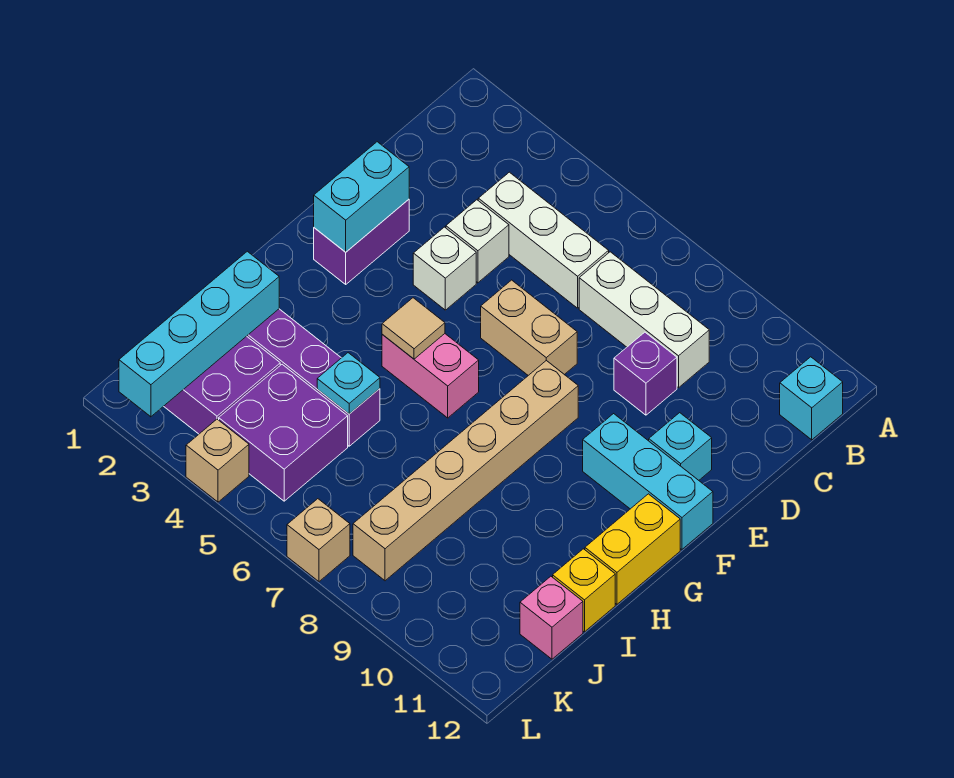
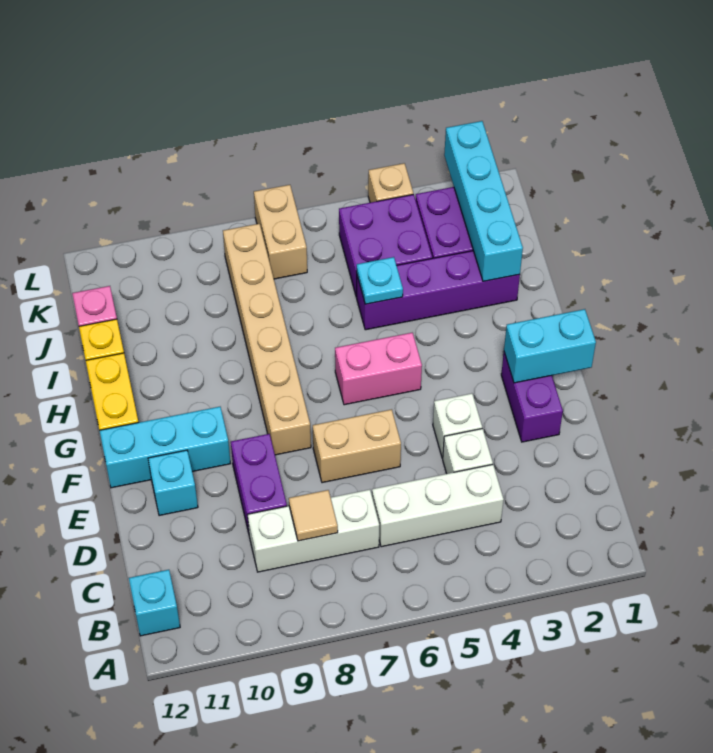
purple brick D9 level 1 -> purple brick D9:E9 level 1
cyan brick E2:F2 level 2 -> cyan brick F1:F2 level 2
tan tile G5 level 2 -> tan tile C8 level 2
tan brick L7 level 1 -> tan brick K7:L7 level 1

